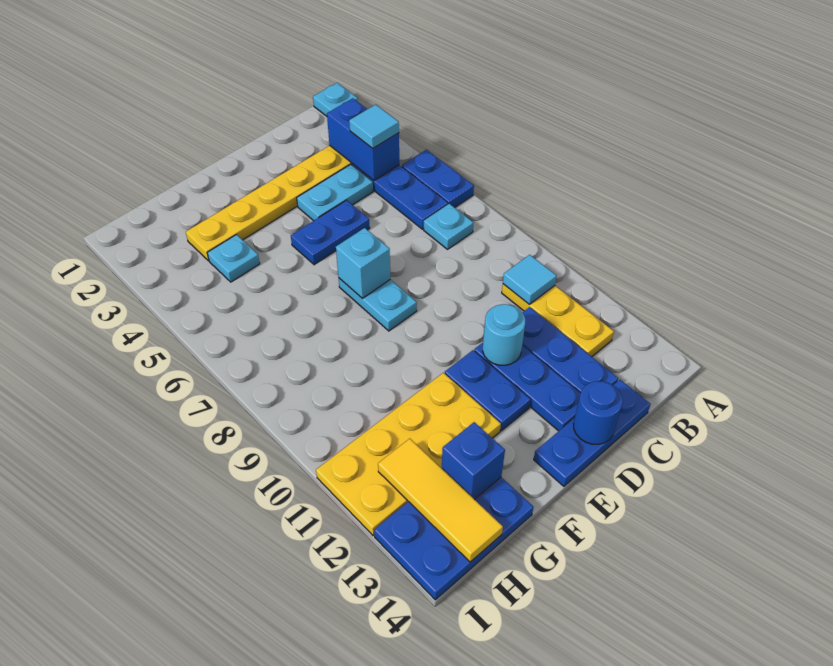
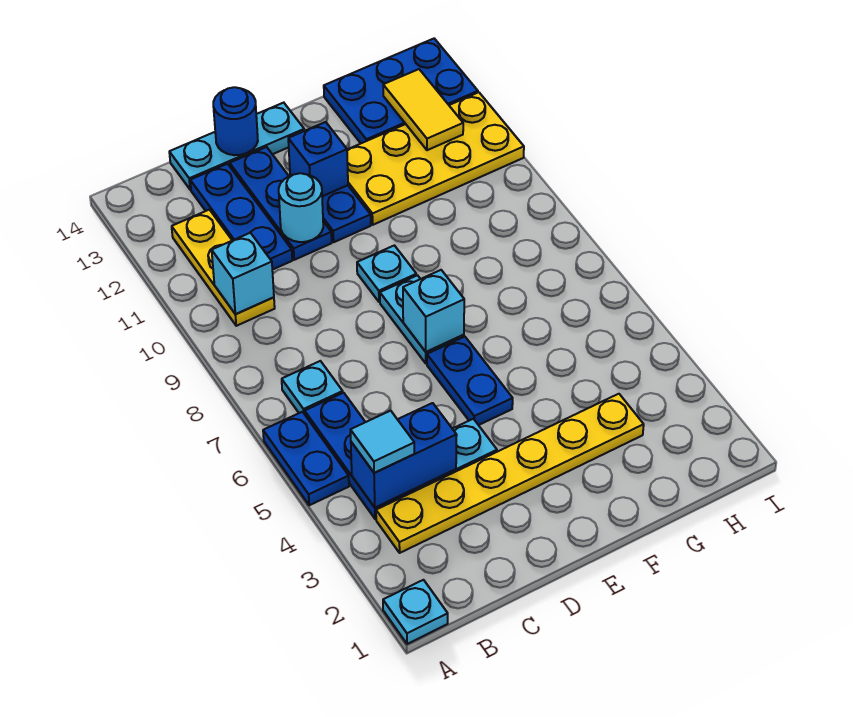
blue brick B3:B4 level 2 -> blue brick B4:C4 level 2
cyan tile B10 level 2 -> cyan brick B10 level 2
blue plate C14:E14 level 1 -> cyan plate C14:E14 level 1
blue plate D5:E5 level 1 -> blue plate E5:E6 level 1
cyan plate G4 level 1 -> cyan plate E9 level 1
blue brick G13 level 2 -> blue brick E12 level 2
yellow tile H12:H14 level 2 -> yellow tile H12:H13 level 2

